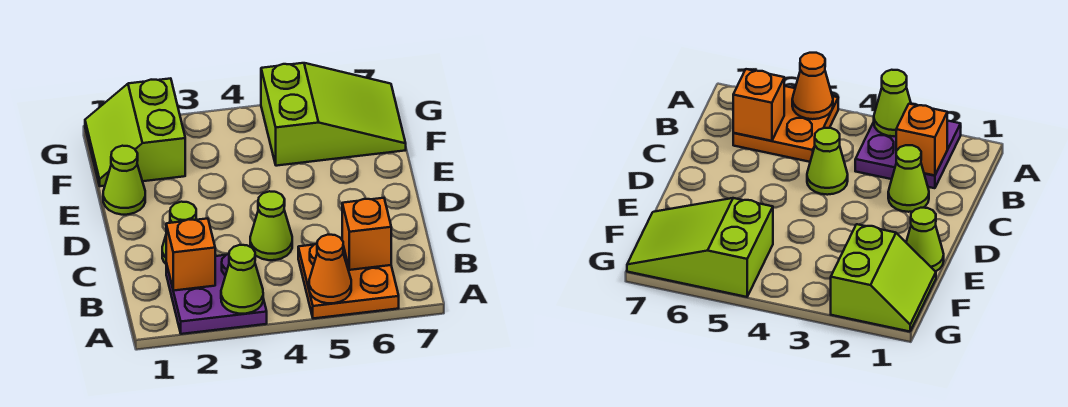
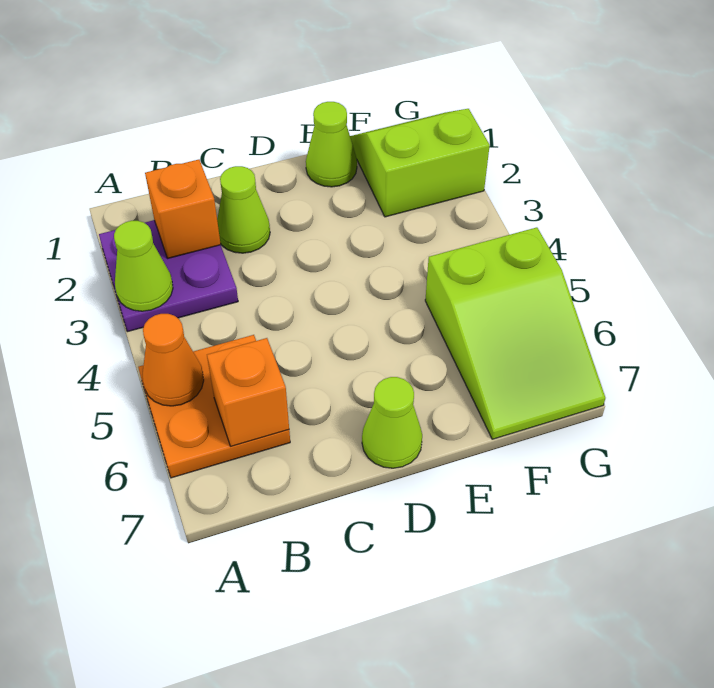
lime cone C4 level 1 -> lime cone D7 level 1

